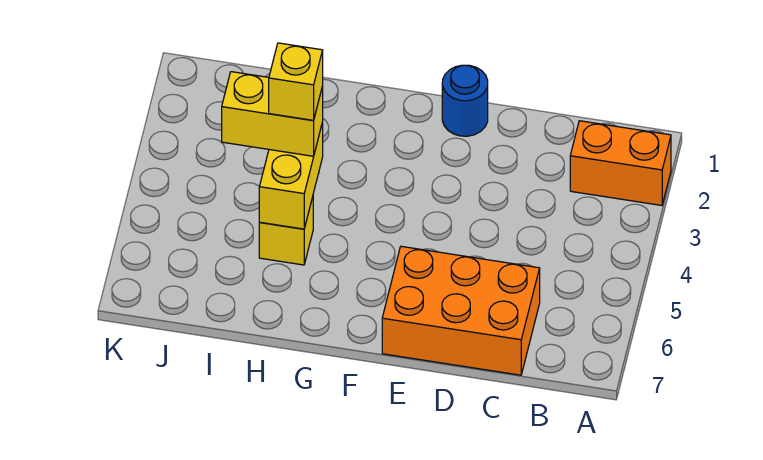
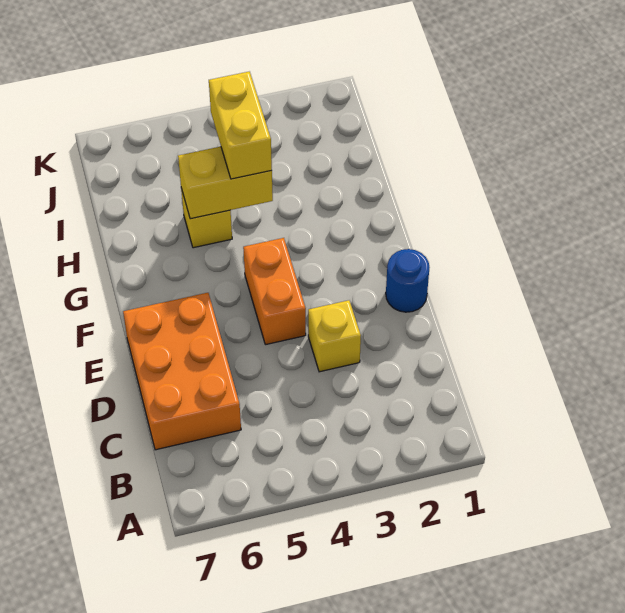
orange brick A2:B2 level 1 -> orange brick E4:F4 level 1
yellow brick H4 level 4 -> yellow brick D3 level 1

